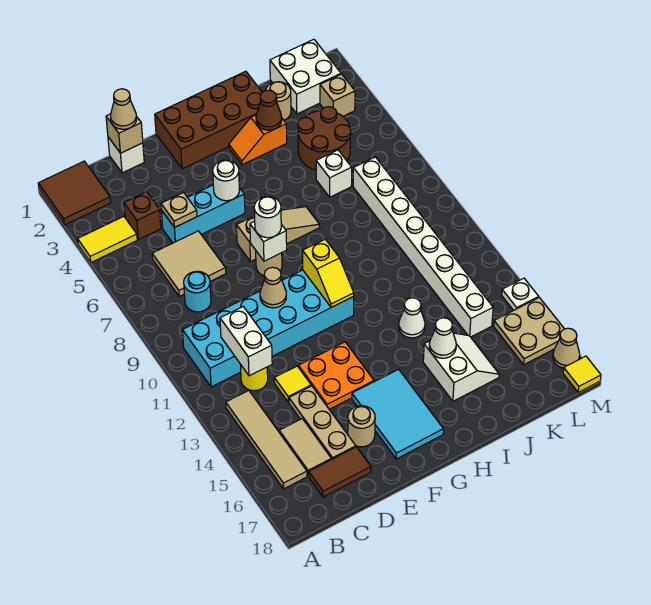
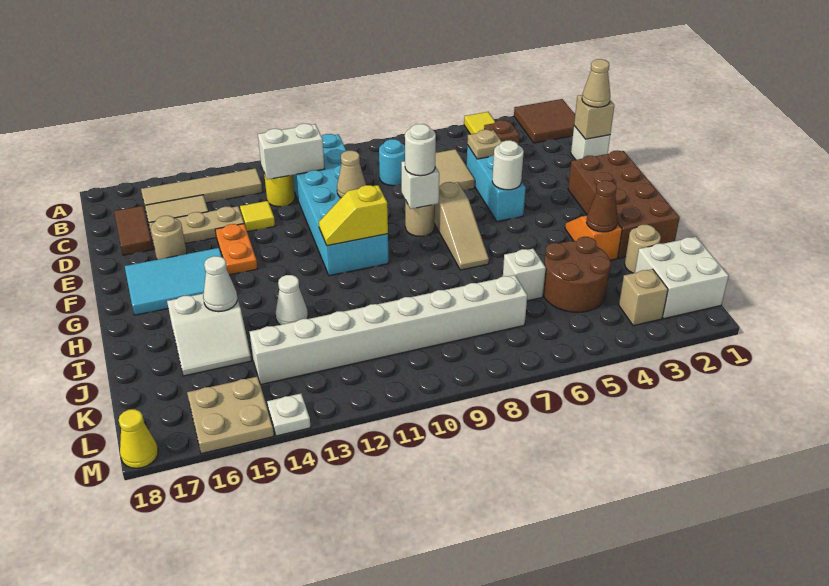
orange plate E13:F14 level 1 -> orange plate E14:F14 level 1
tan cone M17 level 1 -> none
yellow tile M18 level 1 -> yellow cone M18 level 1

